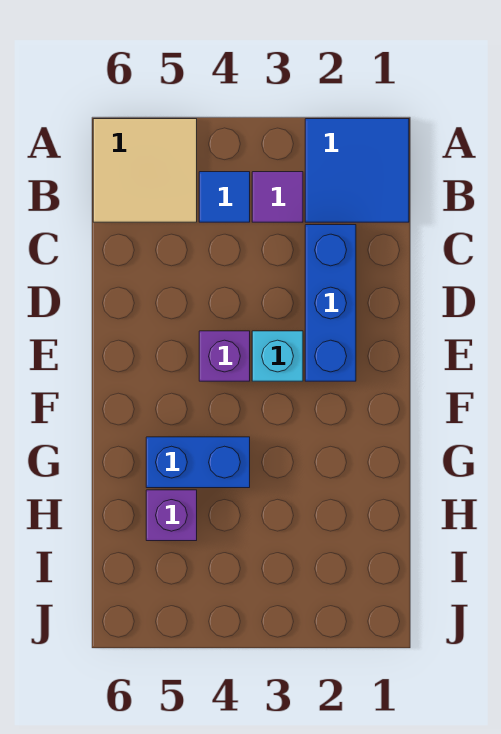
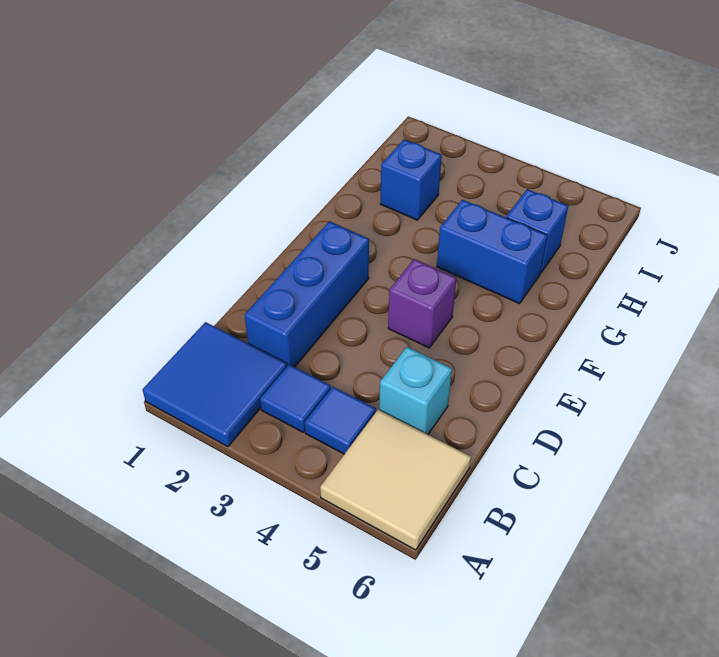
purple tile B3 level 1 -> blue tile B3 level 1
cyan brick E3 level 1 -> cyan brick C5 level 1
none -> blue brick H2 level 1
purple brick H5 level 1 -> blue brick H5 level 1

